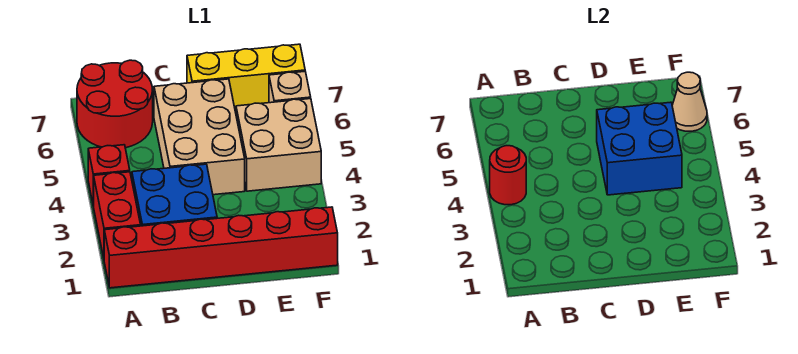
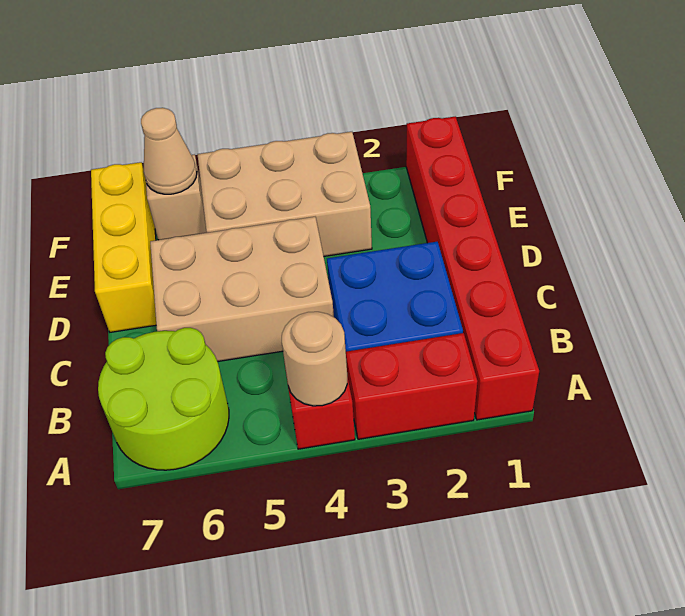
red round brick A4 level 2 -> tan round brick A4 level 2
red round brick A6:B7 level 1 -> lime round brick A6:B7 level 1
blue brick D4:E5 level 2 -> none
tan brick E4:F5 level 1 -> tan brick E3:F5 level 1

